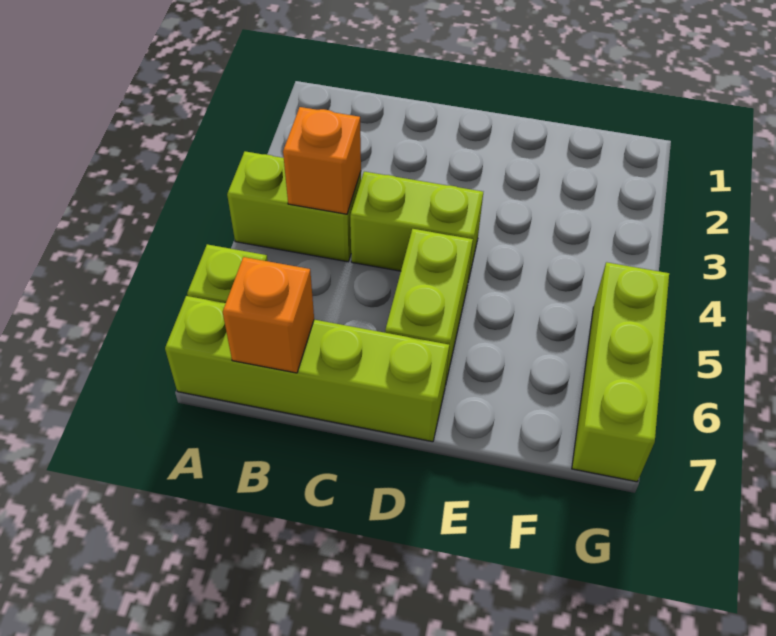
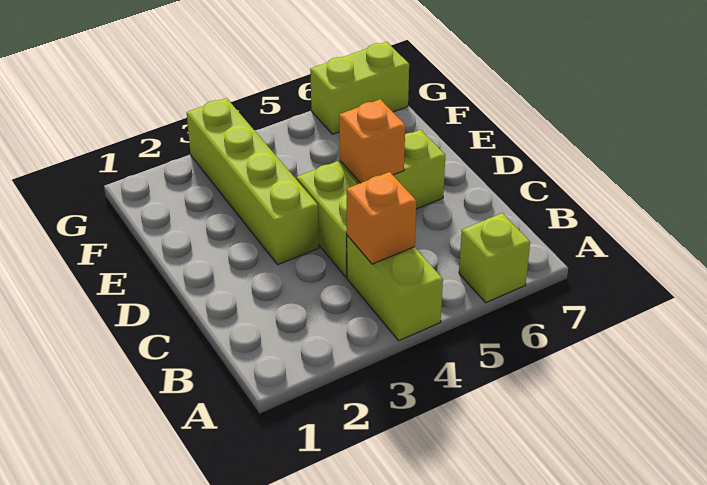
lime brick A7:D7 level 1 -> lime brick D3:G3 level 1
orange brick B7 level 2 -> orange brick D5 level 2
lime brick G5:G7 level 1 -> lime brick G6:G7 level 1

